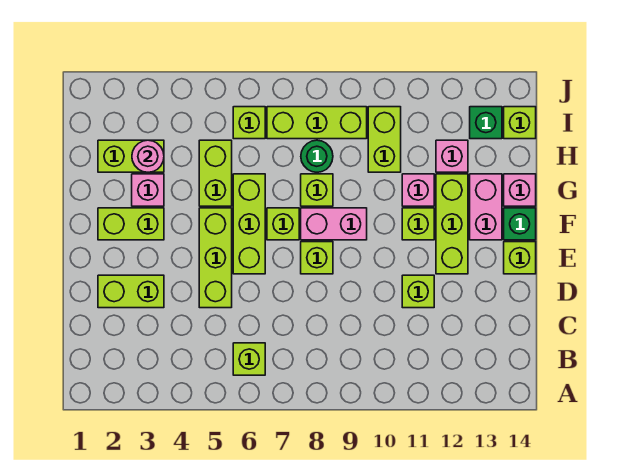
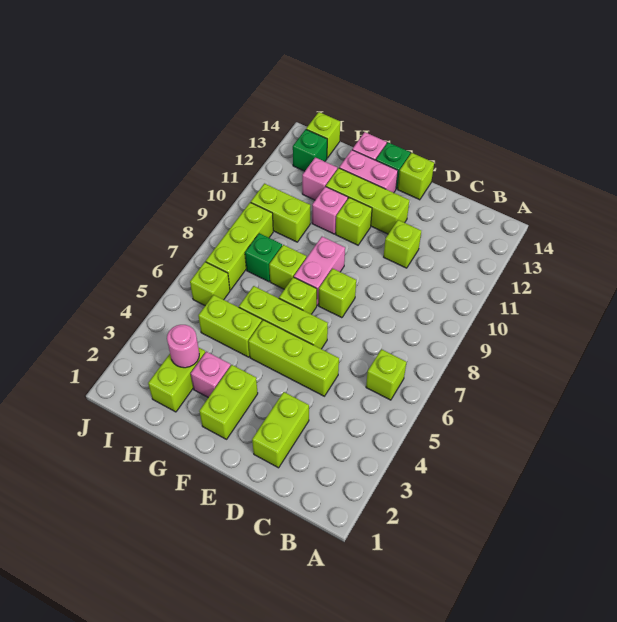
green round brick H8 level 1 -> green brick H8 level 1

